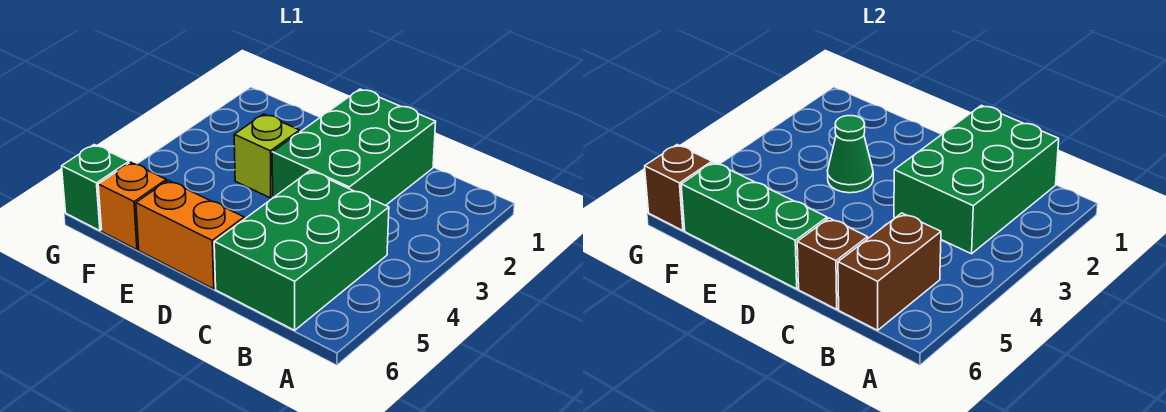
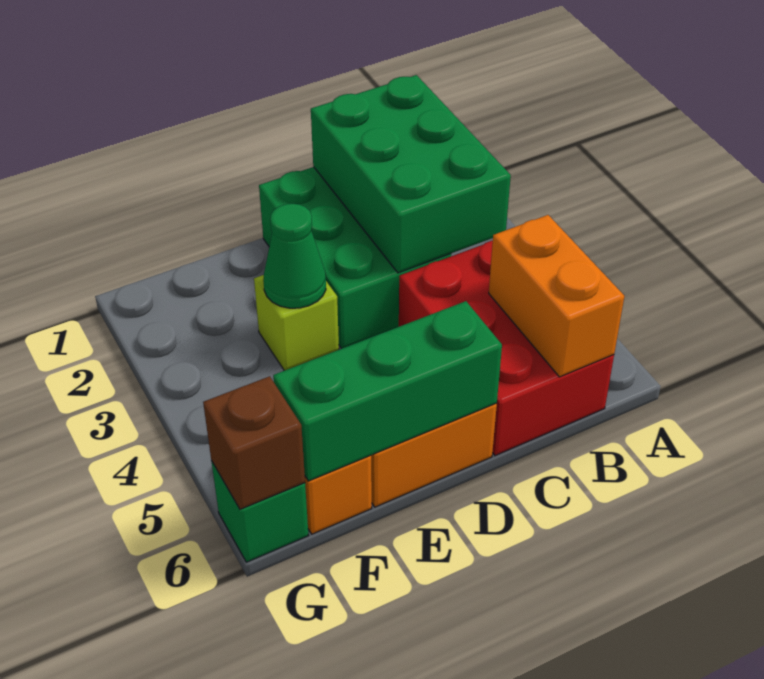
green brick B4:C6 level 1 -> red brick B4:C6 level 1
brown brick B5:B6 level 2 -> orange brick B5:B6 level 2
brown brick C6 level 2 -> none

